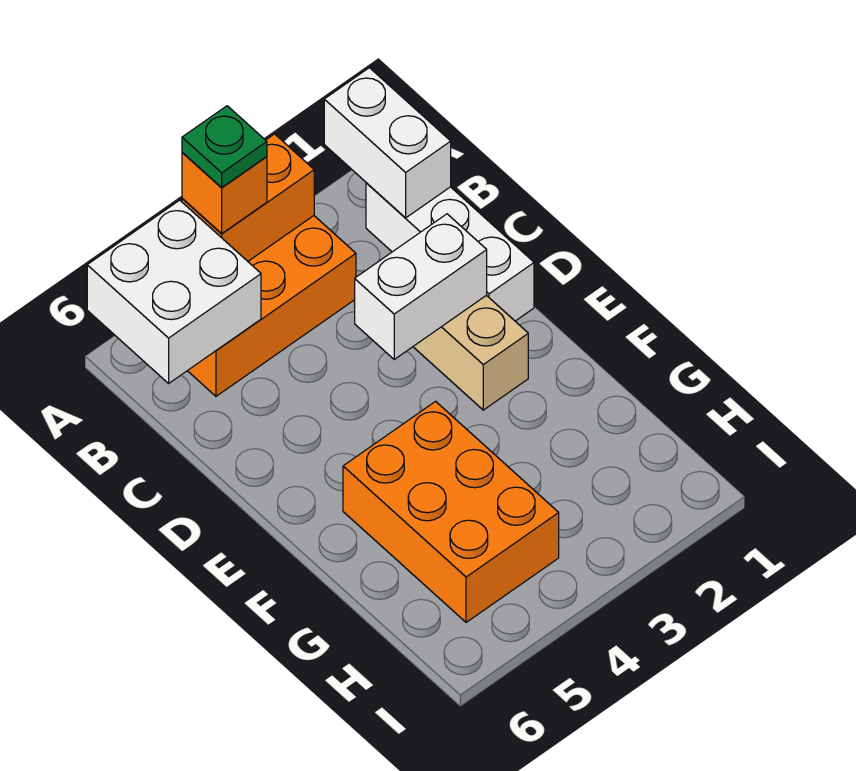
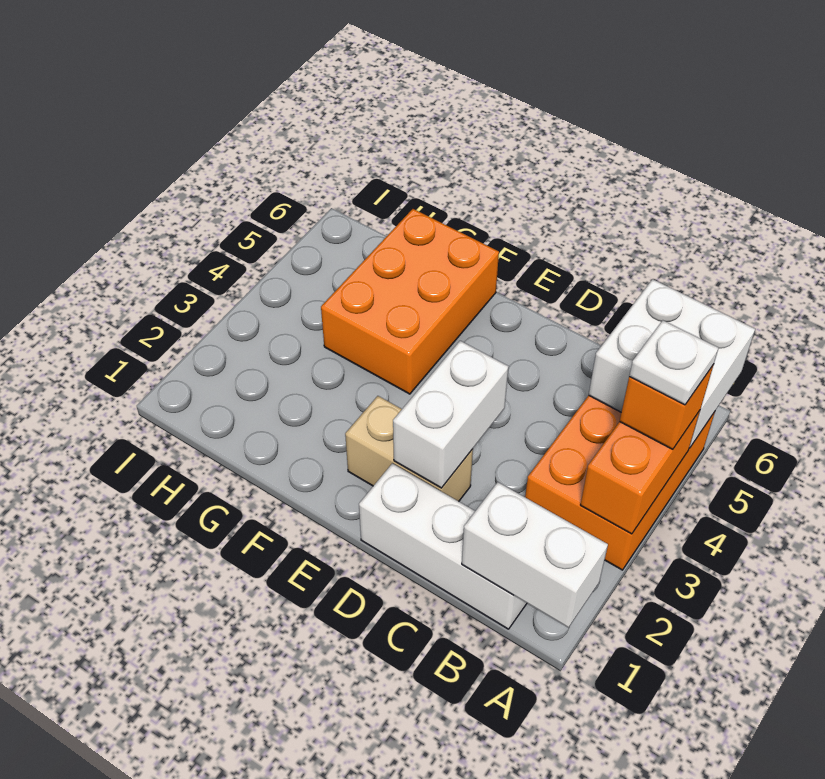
green plate A4 level 4 -> white plate A4 level 4
orange brick F4:H5 level 1 -> orange brick F4:G6 level 1

